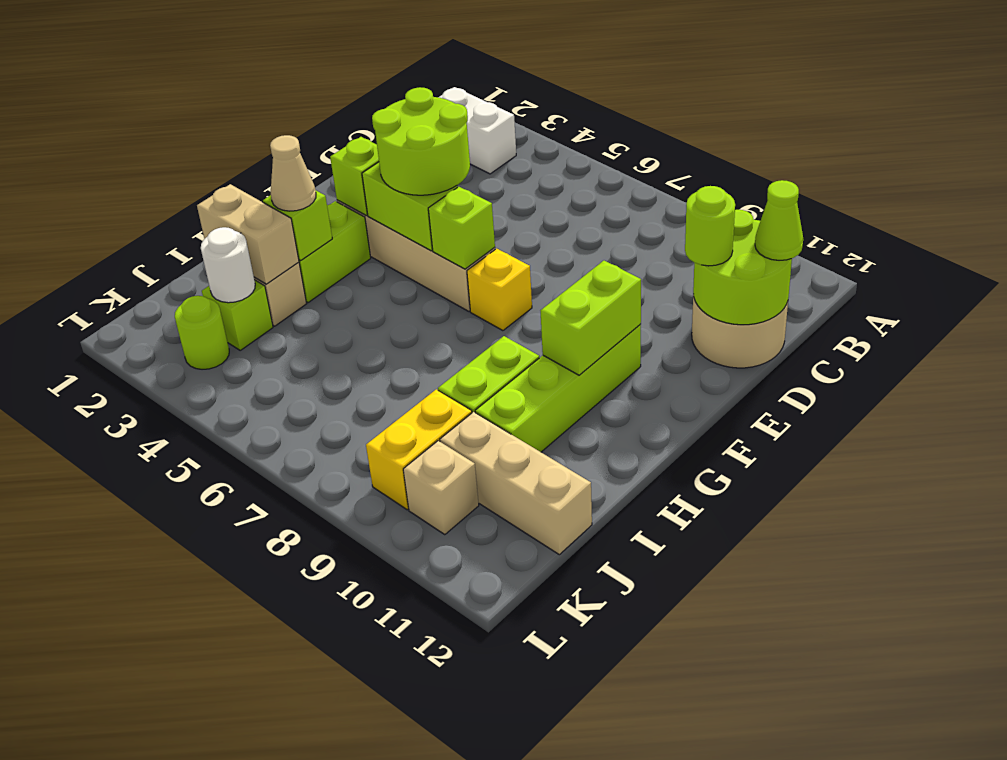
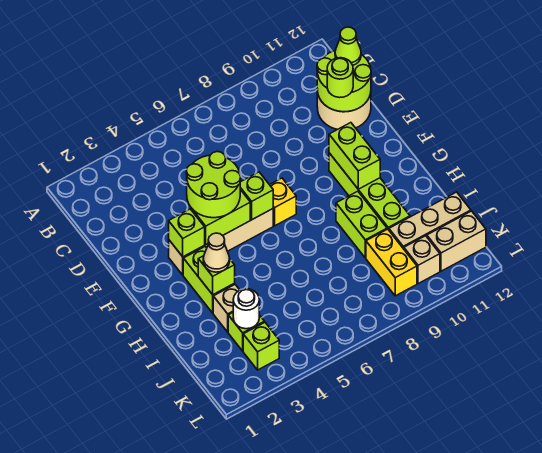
white brick B2:B3 level 1 -> none
tan brick I2:I3 level 2 -> tan brick K11:K12 level 1
lime round brick K3 level 1 -> lime brick K3 level 1

